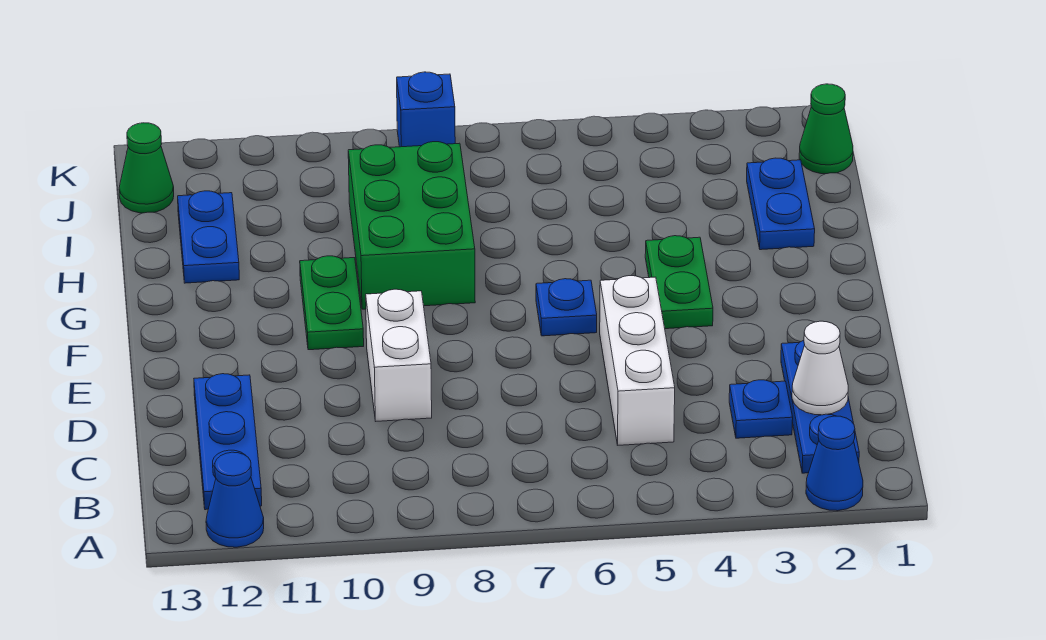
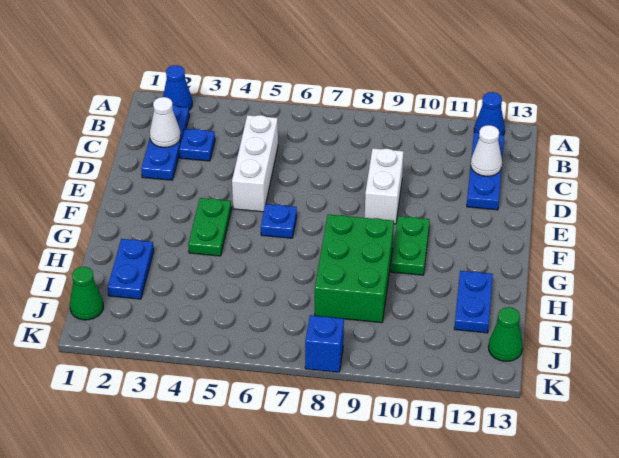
none -> white cone C12 level 2

